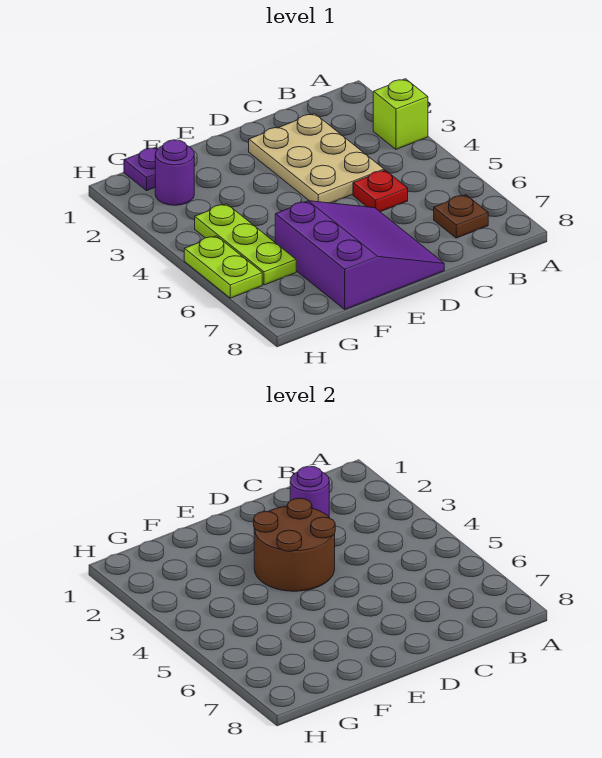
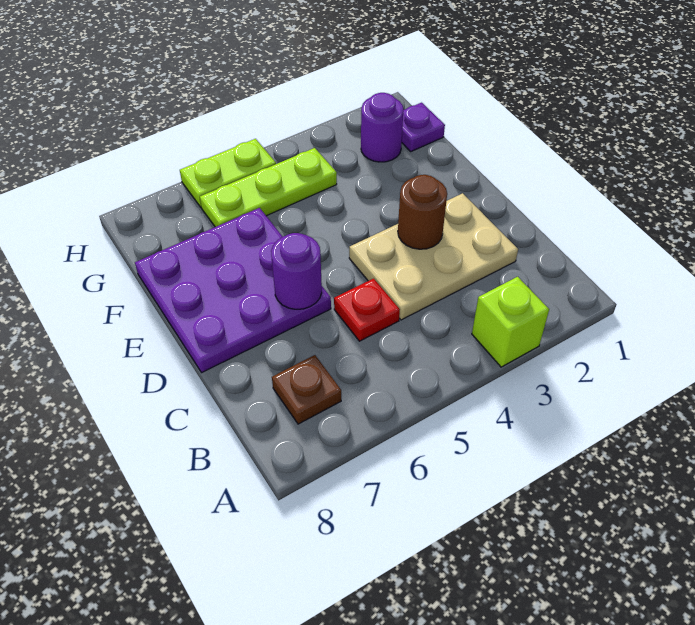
purple round brick C2 level 2 -> purple round brick D6 level 2
brown round brick D3:E4 level 2 -> brown round brick D3 level 2
purple slope D6:F8 level 1 top F -> purple plate D6:F8 level 1

